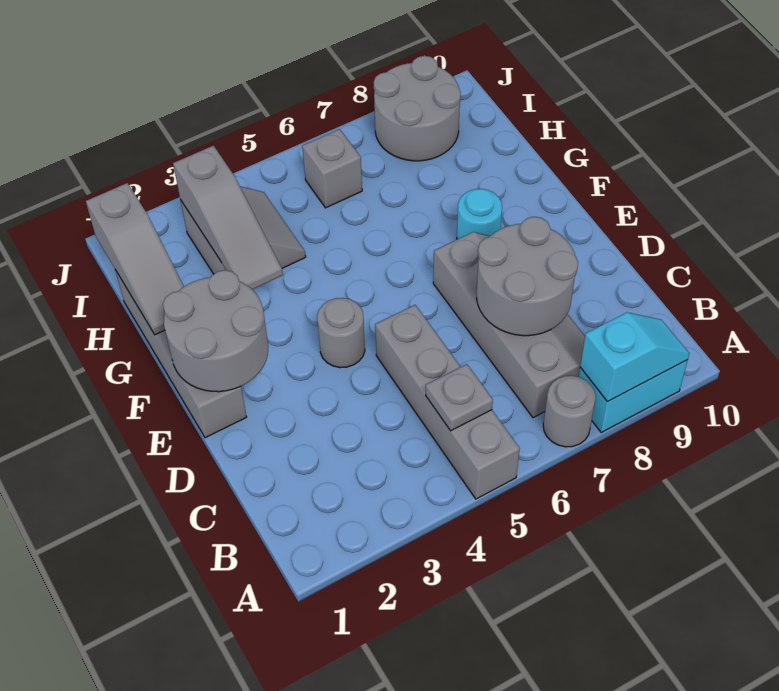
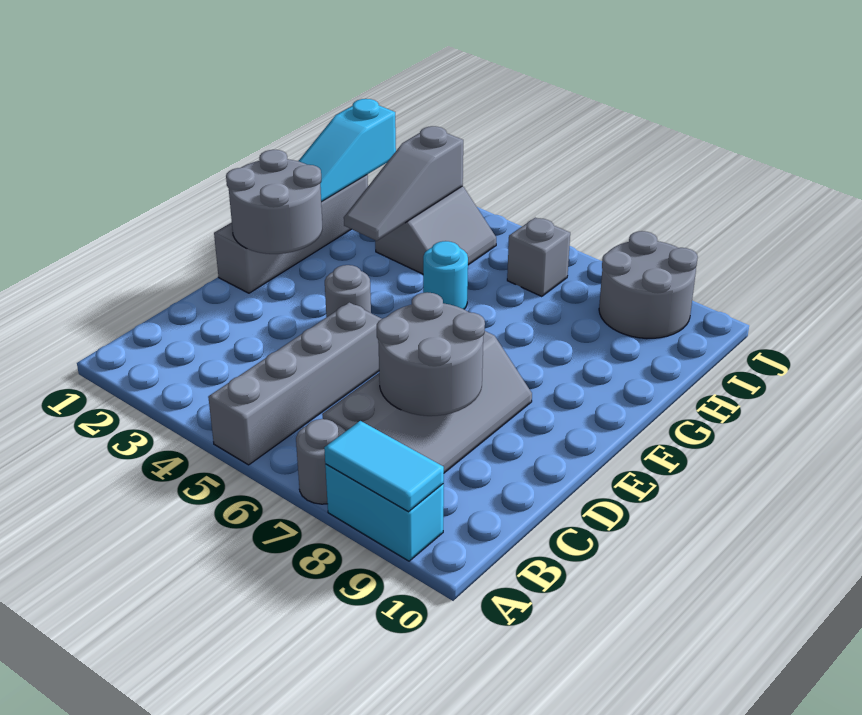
cyan slope A8:A9 level 2 top 8 -> cyan tile A8:A9 level 2
grey plate B5 level 2 -> none
cyan round brick F8 level 1 -> cyan round brick G5 level 1
grey slope G1:I1 level 2 top I -> cyan slope G1:I1 level 2 top I

